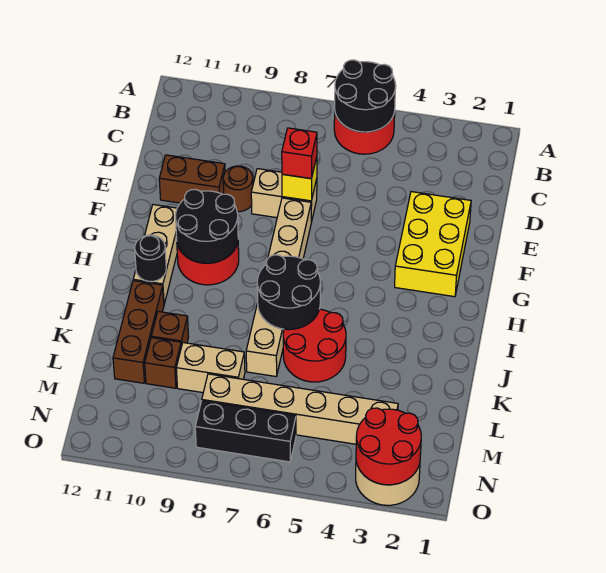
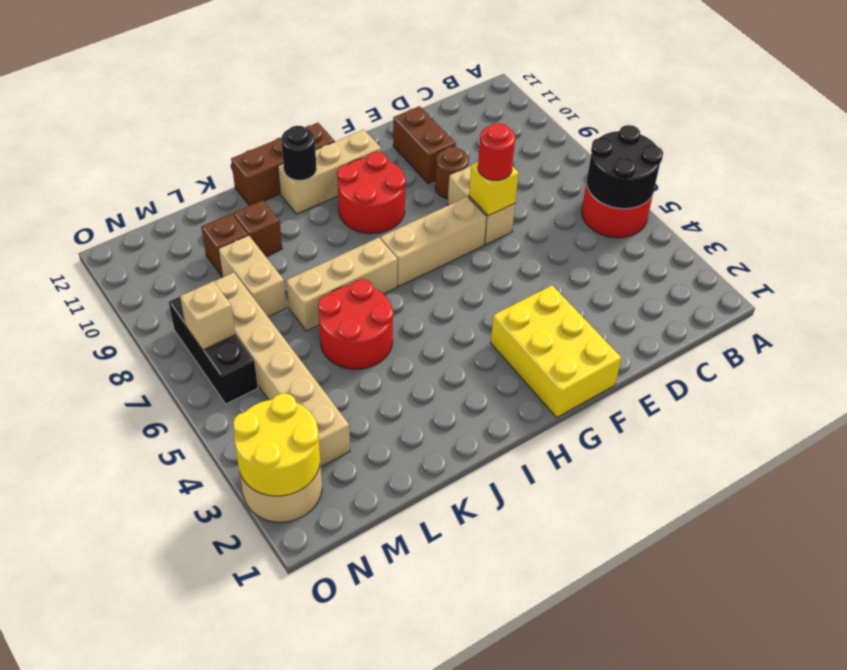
yellow brick E2:G3 level 1 -> yellow brick F1:G3 level 1
red brick E7 level 3 -> red round brick E7 level 3
black round brick G9:H10 level 2 -> none
black round brick I6:J7 level 2 -> none
brown brick J11:L11 level 1 -> brown brick H12:J12 level 1
red round brick N2:O3 level 2 -> yellow round brick N2:O3 level 2
none -> tan brick N7 level 2

